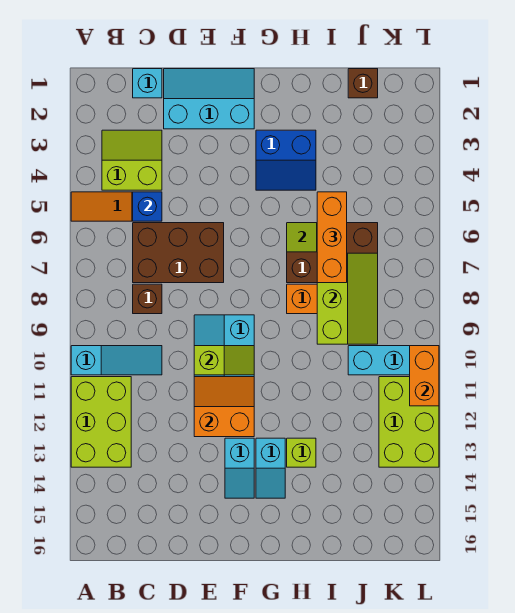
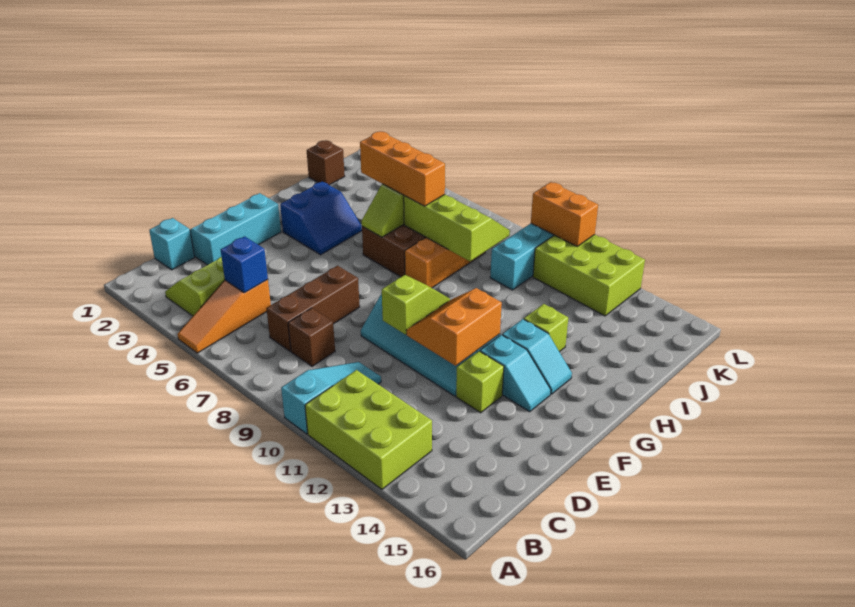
brown brick C6:E7 level 1 -> brown brick C7:E7 level 1
none -> lime brick E13 level 1

